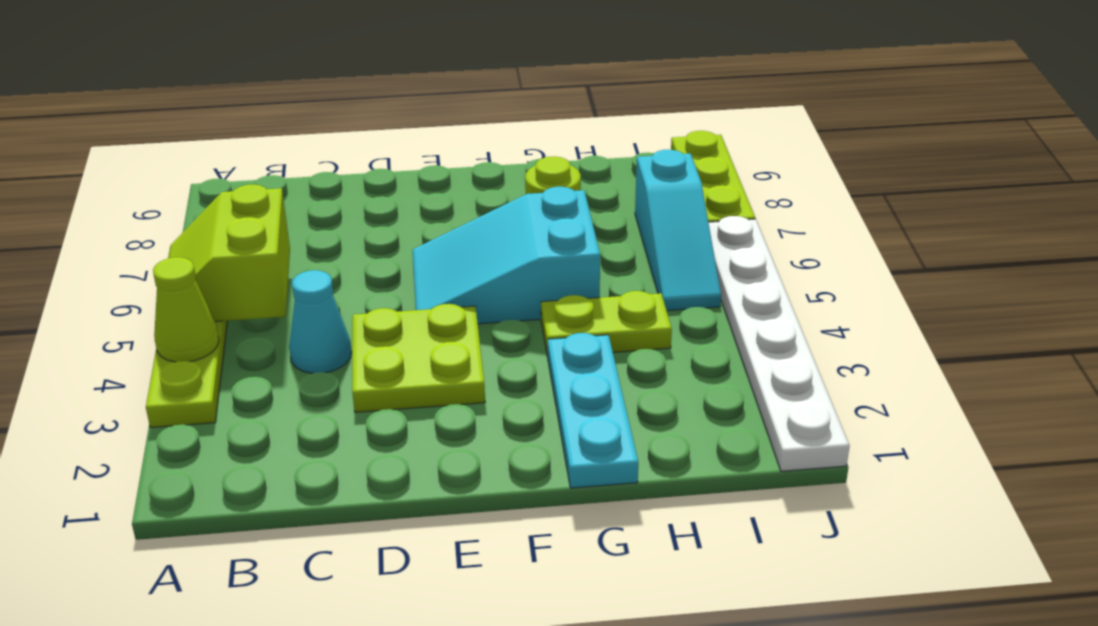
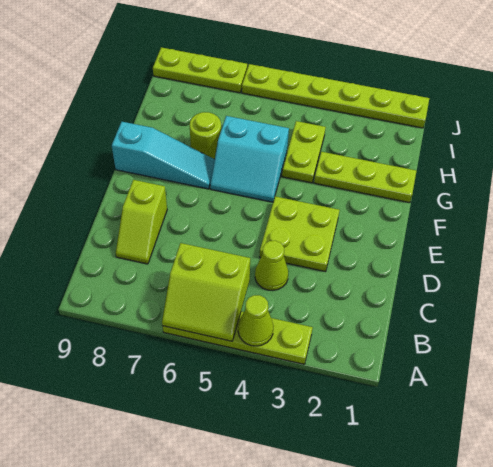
cyan cone C4 level 1 -> lime cone C4 level 1
none -> lime slope C8:D8 level 1 top D
cyan slope E5:G6 level 1 top G -> cyan slope F5:G6 level 1 top G
cyan plate G1:G3 level 1 -> lime plate G1:G3 level 1
cyan slope I5:I7 level 1 top 7 -> cyan slope F7:F9 level 1 top 9
white plate J1:J6 level 1 -> lime plate J1:J6 level 1

